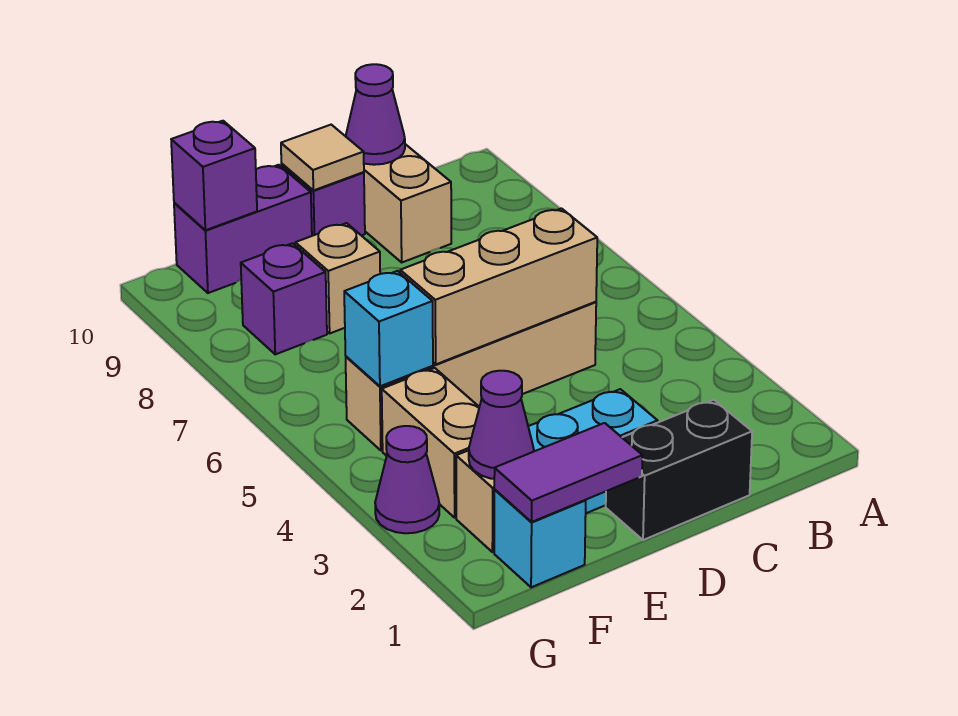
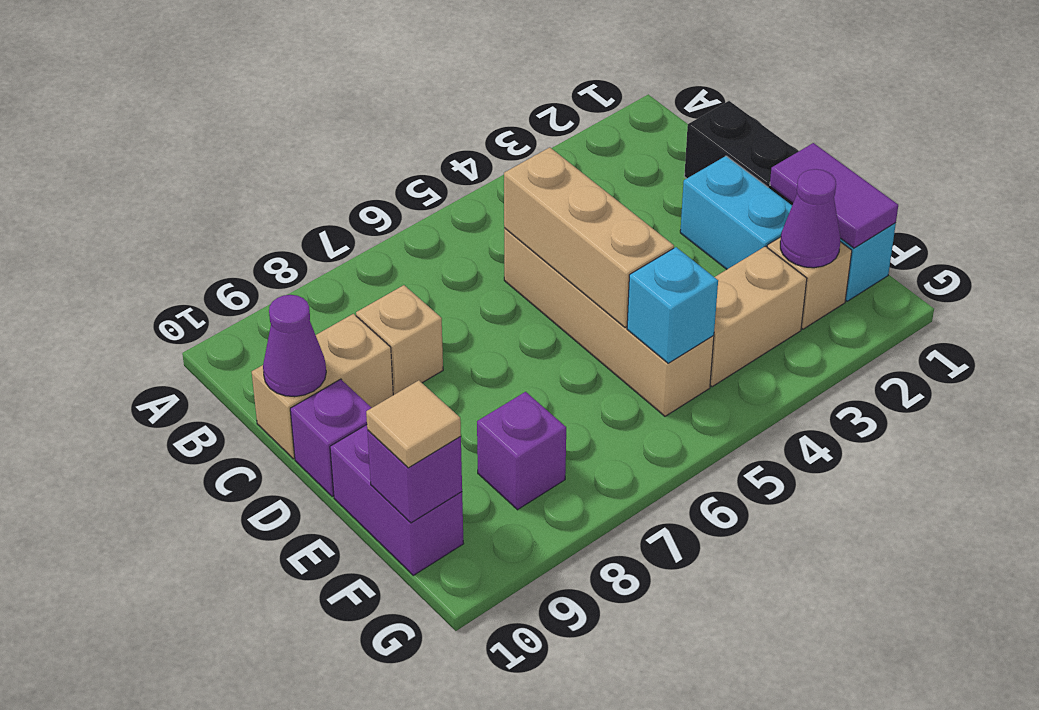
tan tile D10 level 2 -> tan tile F10 level 3
tan brick E8 level 1 -> tan brick C8 level 1
purple cone G3 level 1 -> none

